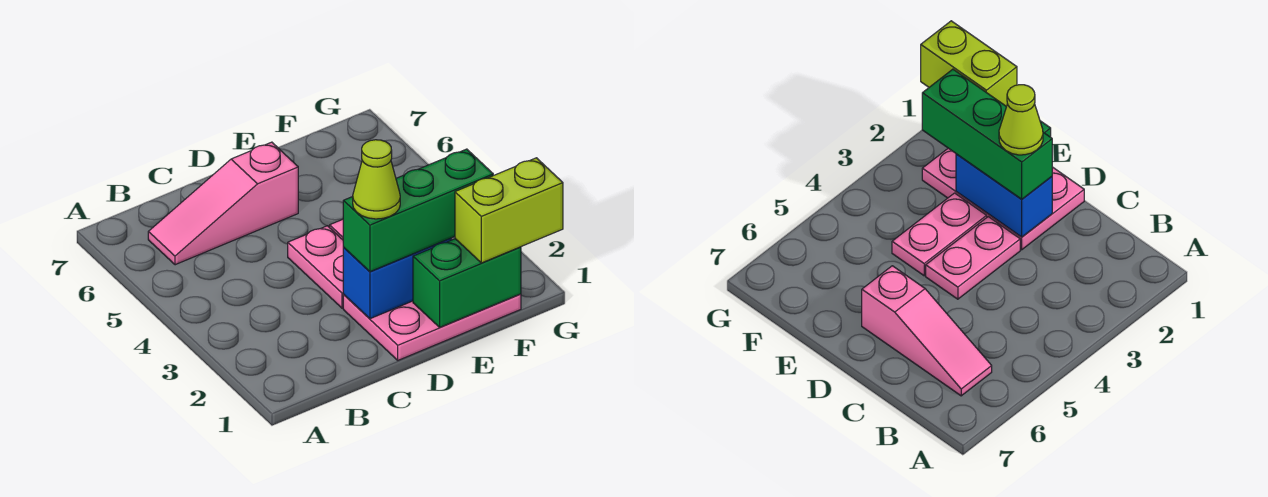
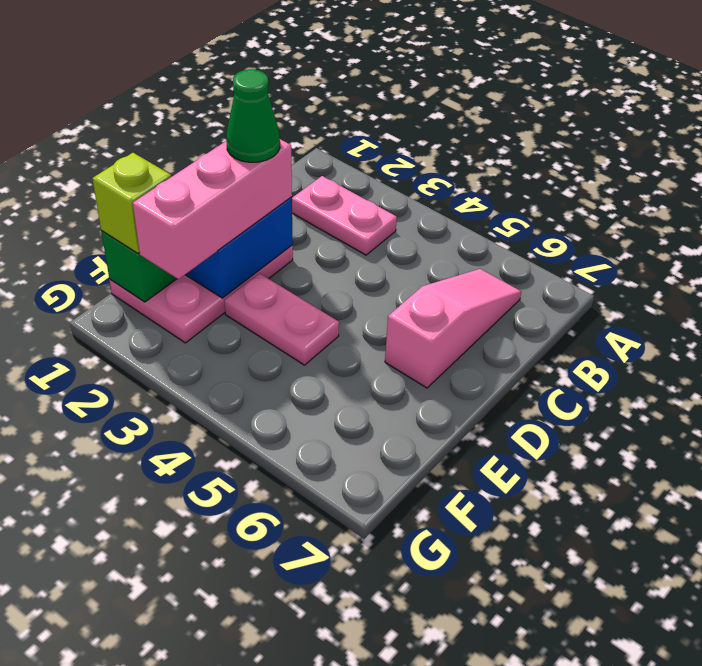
green brick D2:F2 level 3 -> pink brick D2:F2 level 3
lime cone D2 level 4 -> green cone D2 level 4
pink plate D3:D4 level 1 -> pink plate B2:B3 level 1
lime brick F1:G1 level 3 -> lime brick F1 level 3

